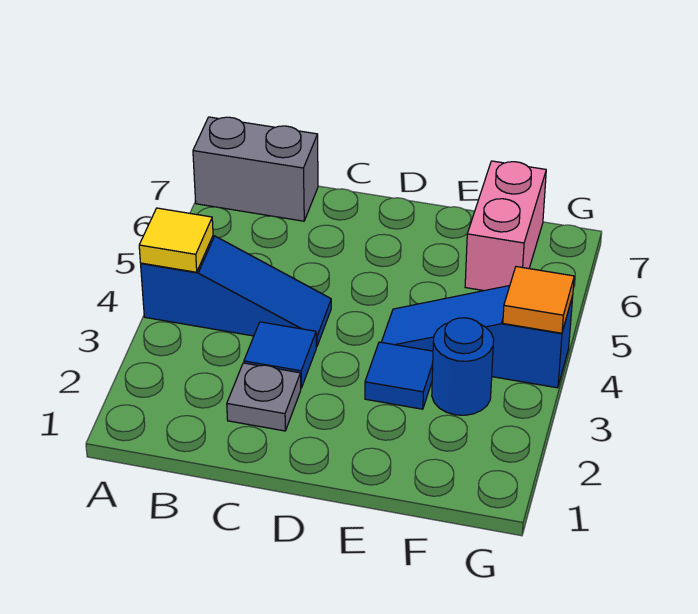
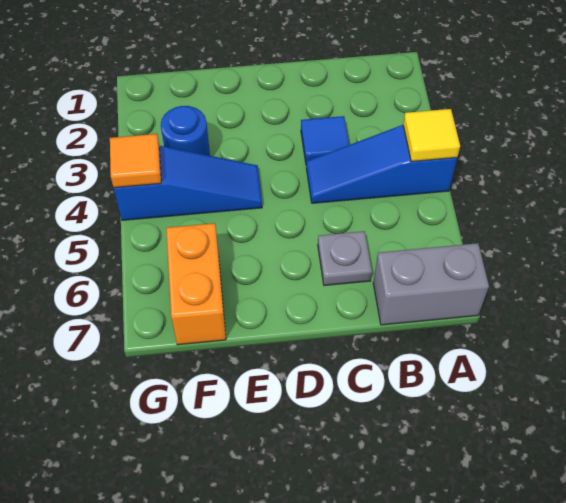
grey plate C2 level 1 -> grey plate C6 level 1
blue tile E3 level 1 -> none
pink brick F6:F7 level 1 -> orange brick F6:F7 level 1

